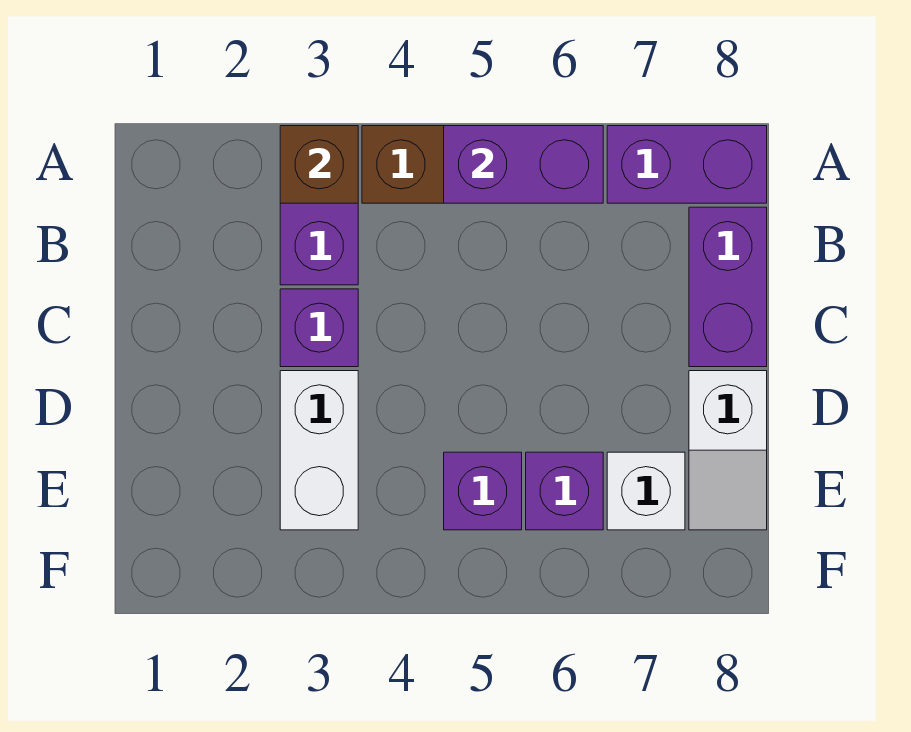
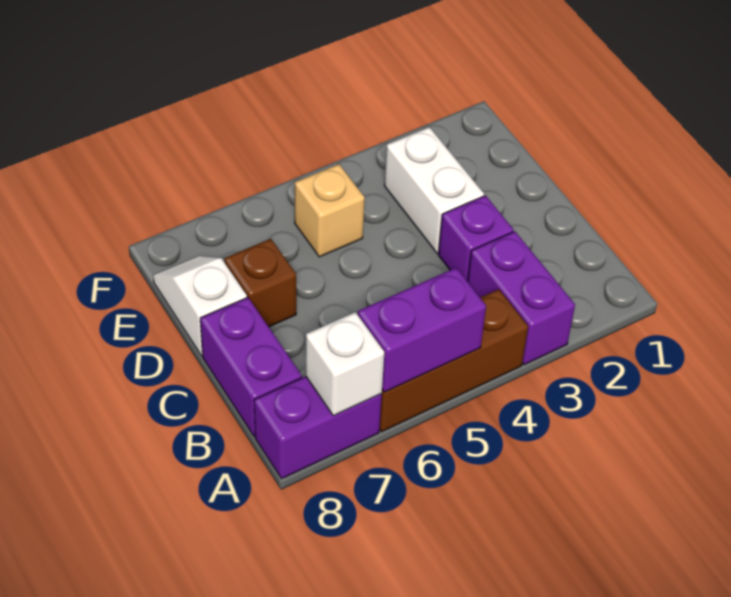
brown brick A3 level 2 -> brown brick D7 level 1
purple brick E5 level 1 -> tan brick E5 level 1
purple brick E6 level 1 -> none
white brick E7 level 1 -> white brick A7 level 2

